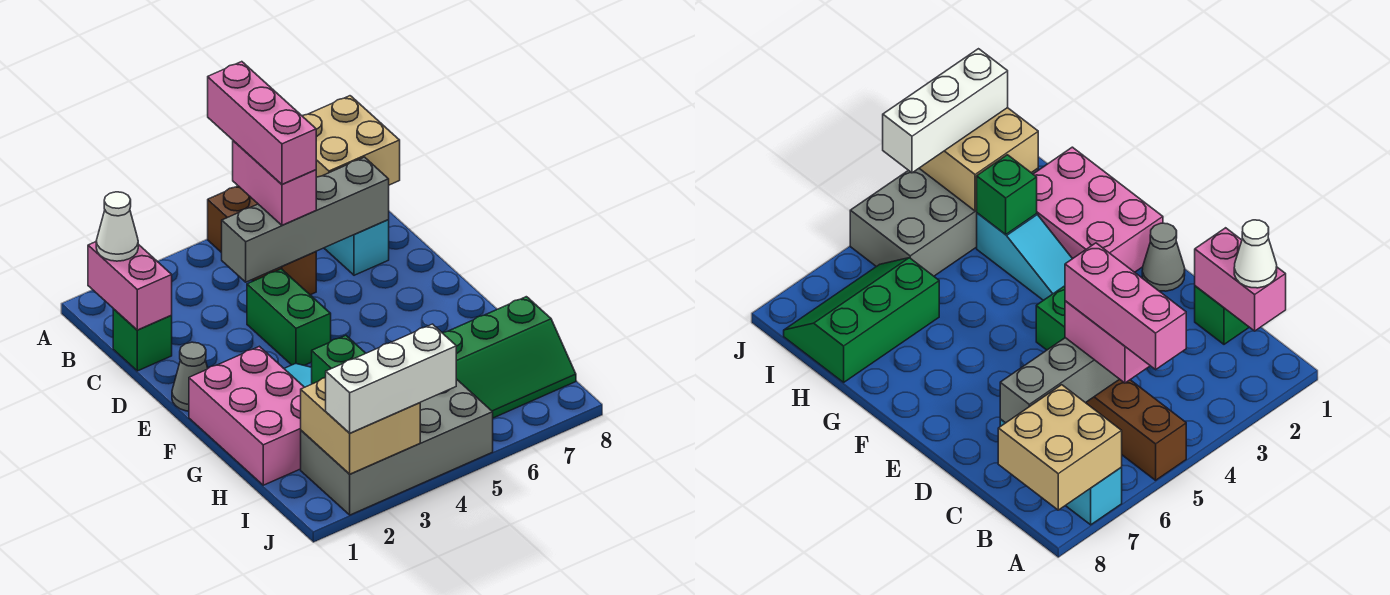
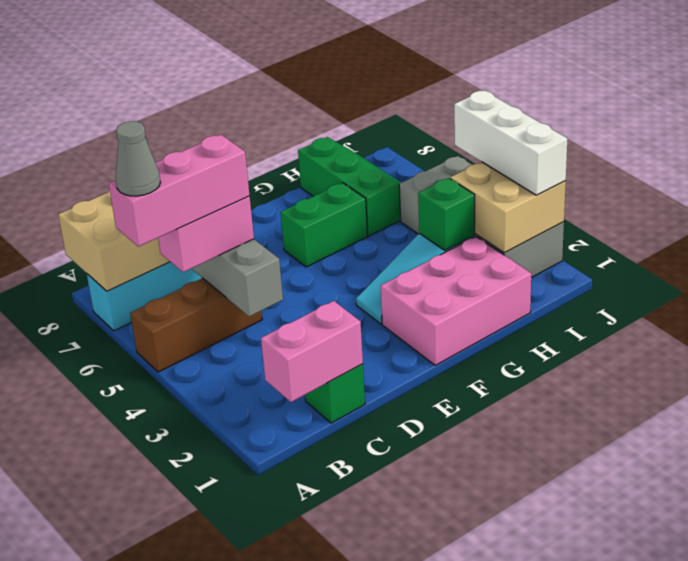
white cone B1 level 3 -> none
green brick D4:E4 level 1 -> green brick F6:G6 level 1
grey cone E1 level 1 -> grey cone A5 level 5

